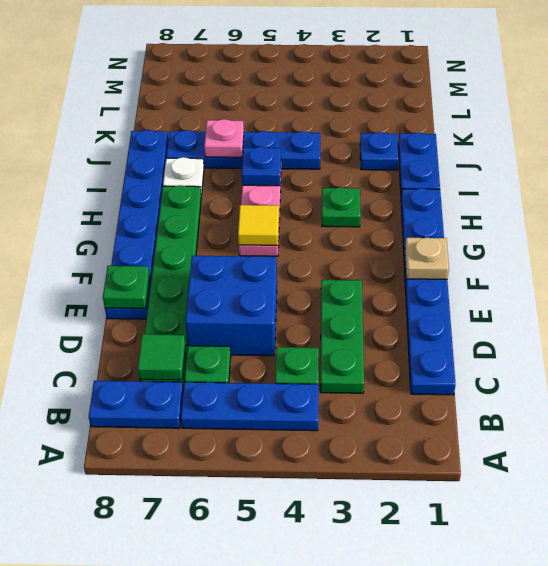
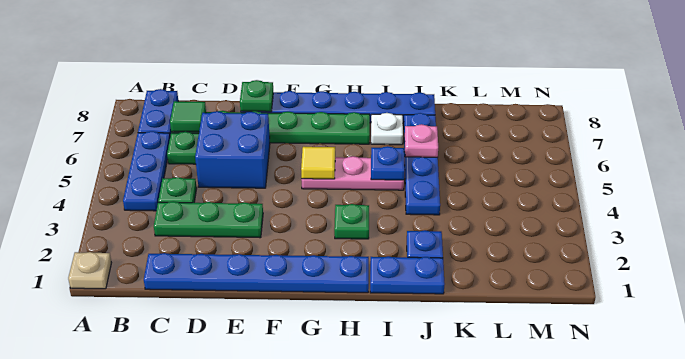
tan plate F1 level 2 -> tan plate A1 level 1

